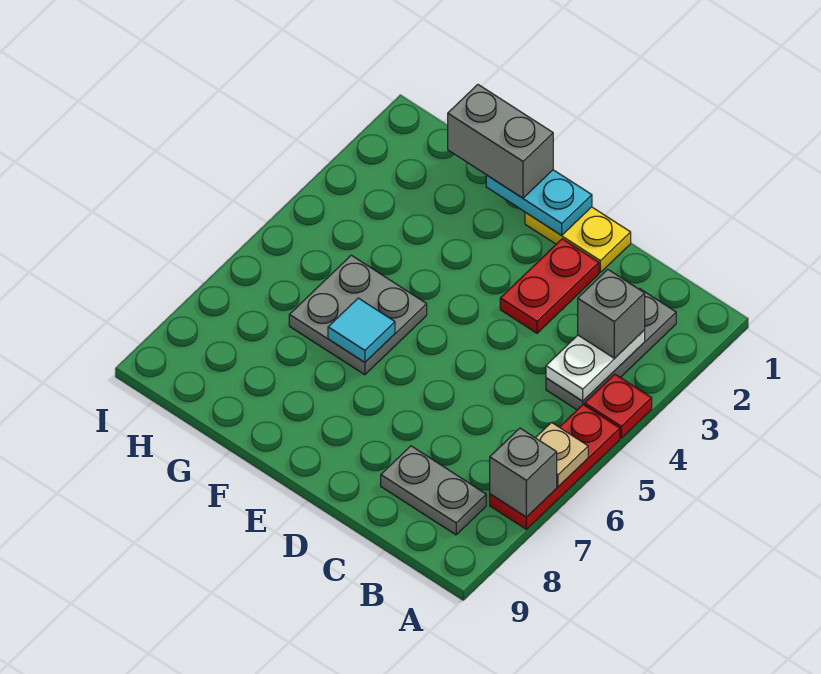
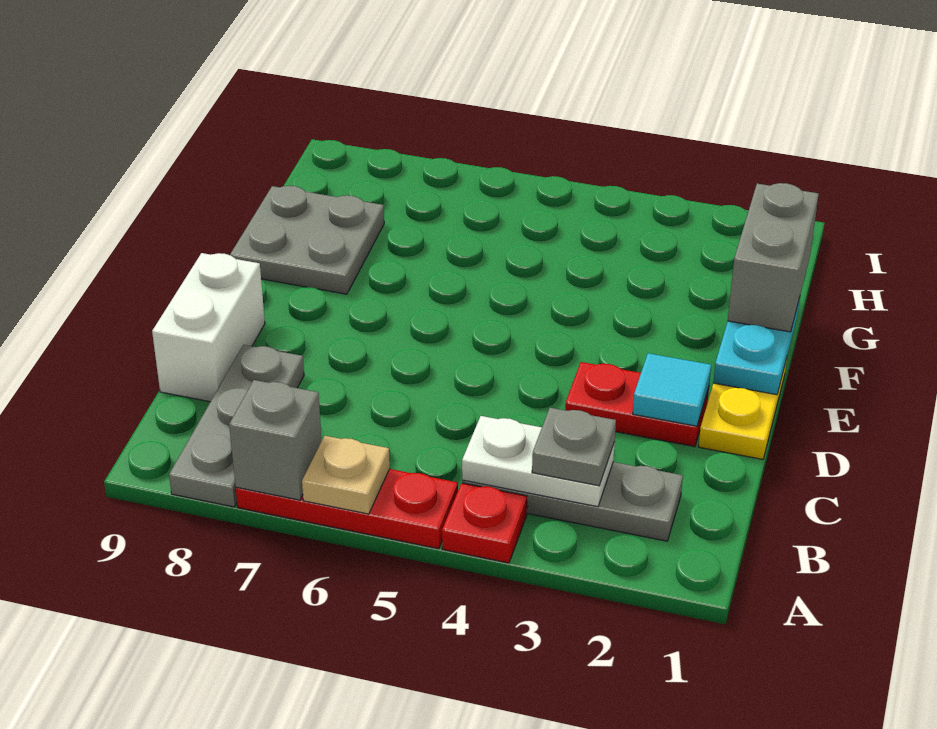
grey brick B3 level 3 -> grey plate B3 level 3
grey plate B8:C8 level 1 -> grey plate A8:C8 level 1
none -> white brick C9:D9 level 1
grey plate F5:G6 level 1 -> grey plate F8:G9 level 1
cyan tile F6 level 2 -> cyan tile D2 level 2

